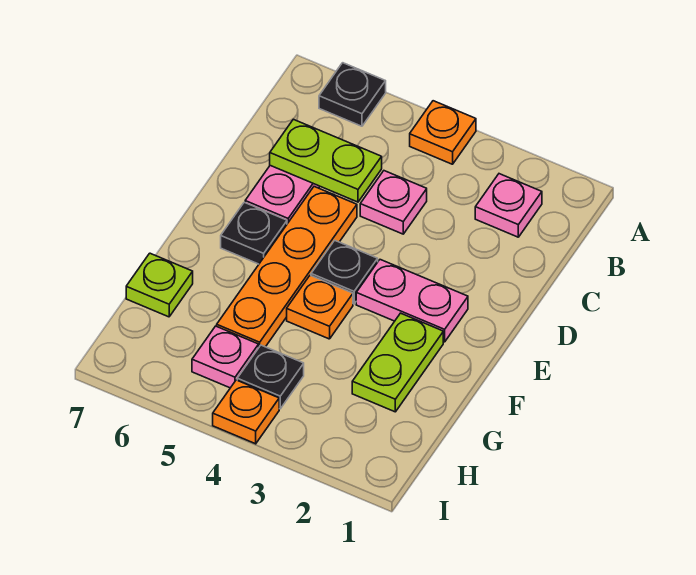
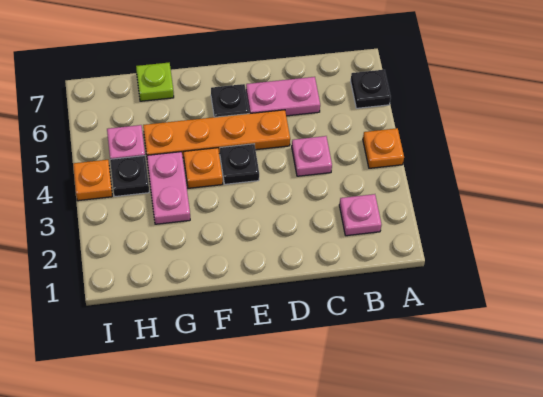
lime plate C5:C6 level 2 -> none
pink plate E2:E3 level 1 -> pink plate G3:G4 level 1
lime plate F2:G2 level 1 -> none

